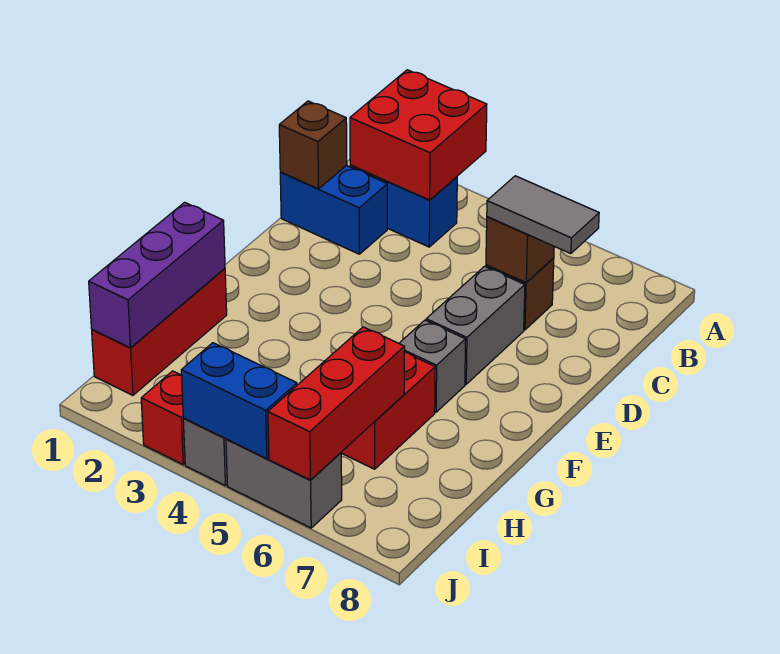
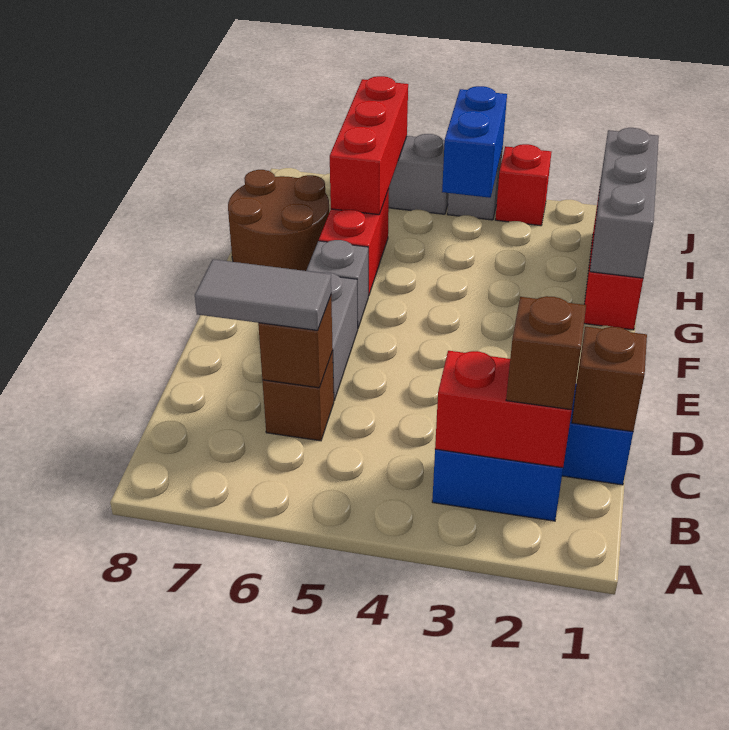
red brick A2:B3 level 2 -> red brick B2:B3 level 2
none -> brown brick B2 level 3
purple brick G1:I1 level 2 -> grey brick G1:I1 level 2
none -> brown round brick G7:H8 level 1
blue brick J4:J5 level 2 -> blue brick I4:J4 level 2

